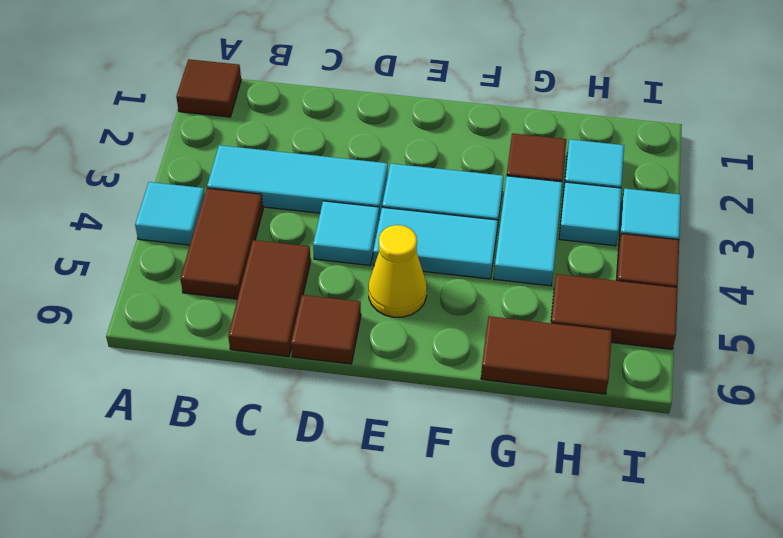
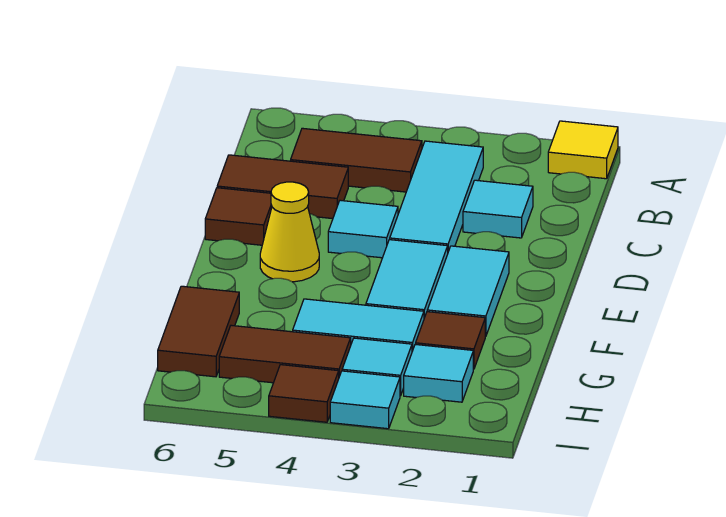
brown tile A1 level 1 -> yellow tile A1 level 1
cyan tile A4 level 1 -> cyan tile C2 level 1
cyan tile E4:F4 level 1 -> cyan tile E2:F2 level 1
brown tile H5:I5 level 1 -> brown tile H4:H5 level 1

